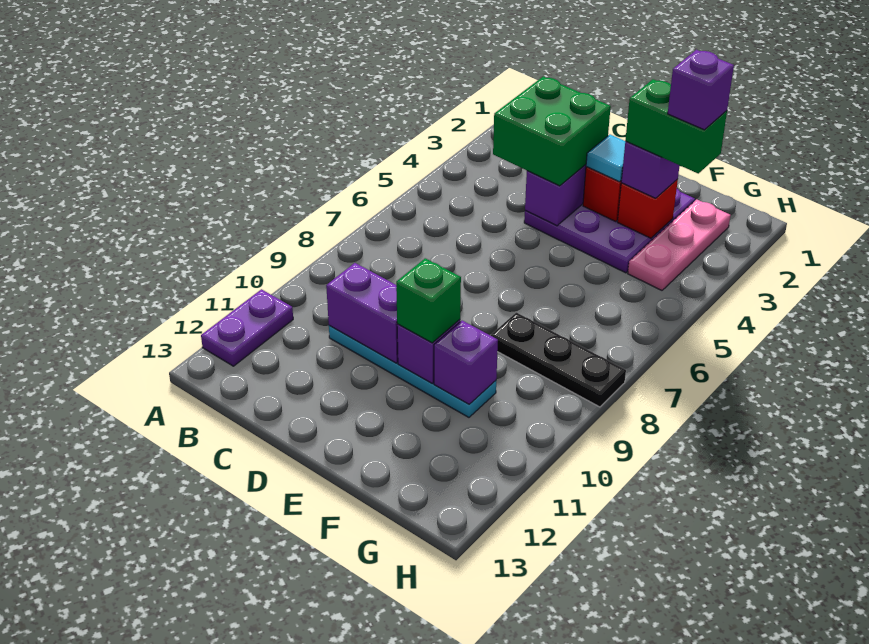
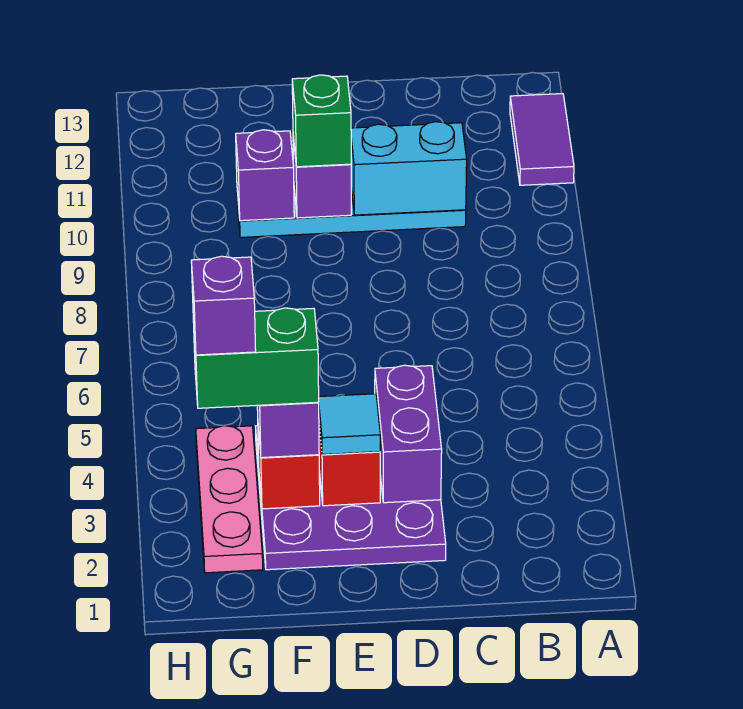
purple plate A11:A12 level 1 -> purple tile A11:A12 level 1
green brick C3:D4 level 3 -> none
purple brick C10:D10 level 2 -> cyan brick C10:D10 level 2
black plate F8:H8 level 1 -> none

